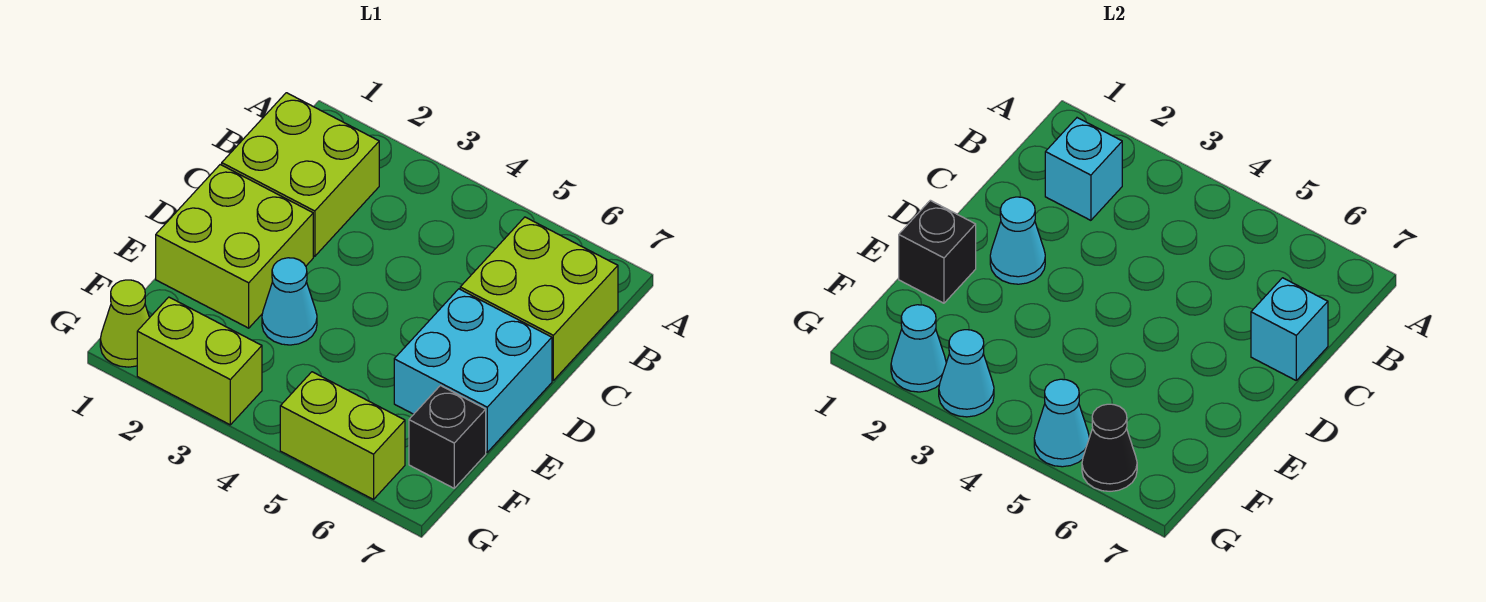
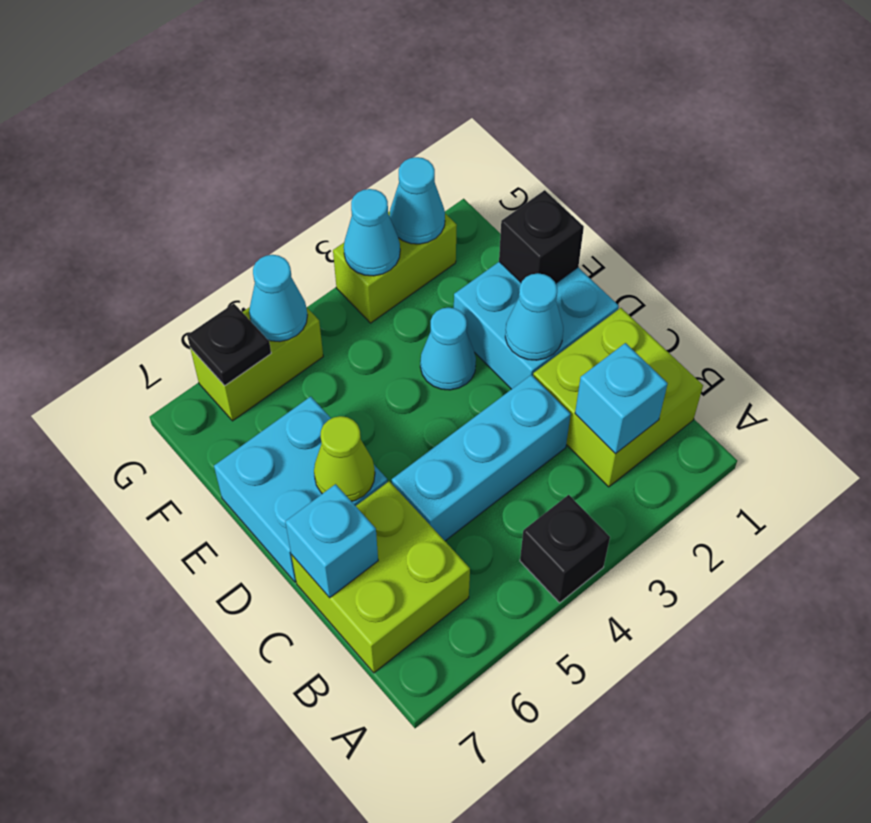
none -> cyan brick C3:C5 level 1
lime brick D1:E2 level 1 -> cyan brick D1:E2 level 1
black brick F7 level 1 -> black brick A4 level 1
lime cone G1 level 1 -> lime cone D6 level 2
black cone G6 level 2 -> black plate G6 level 2

